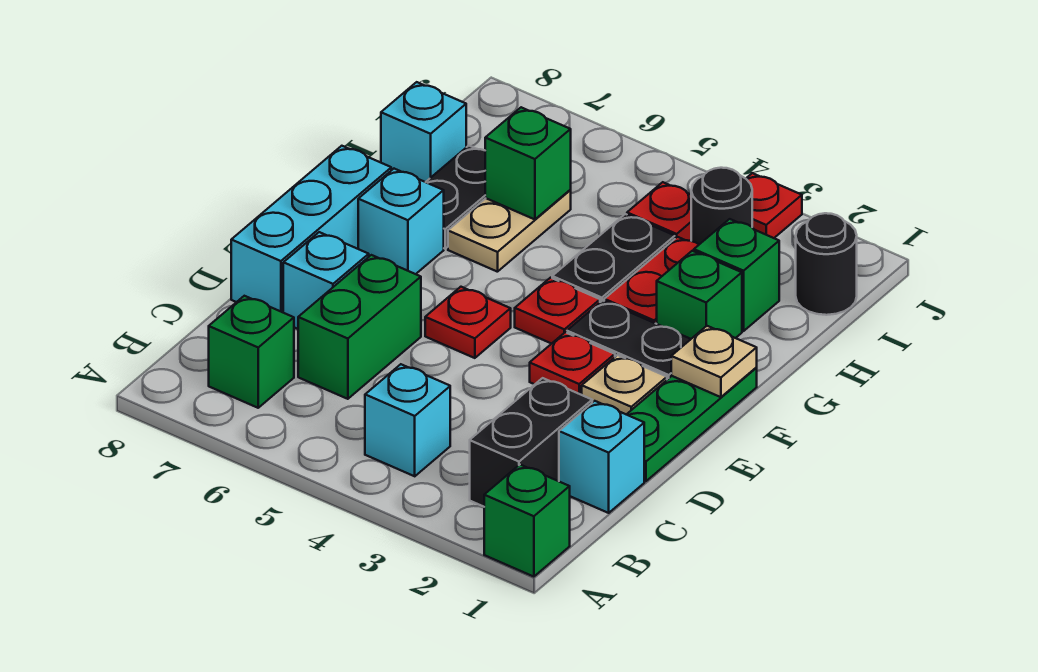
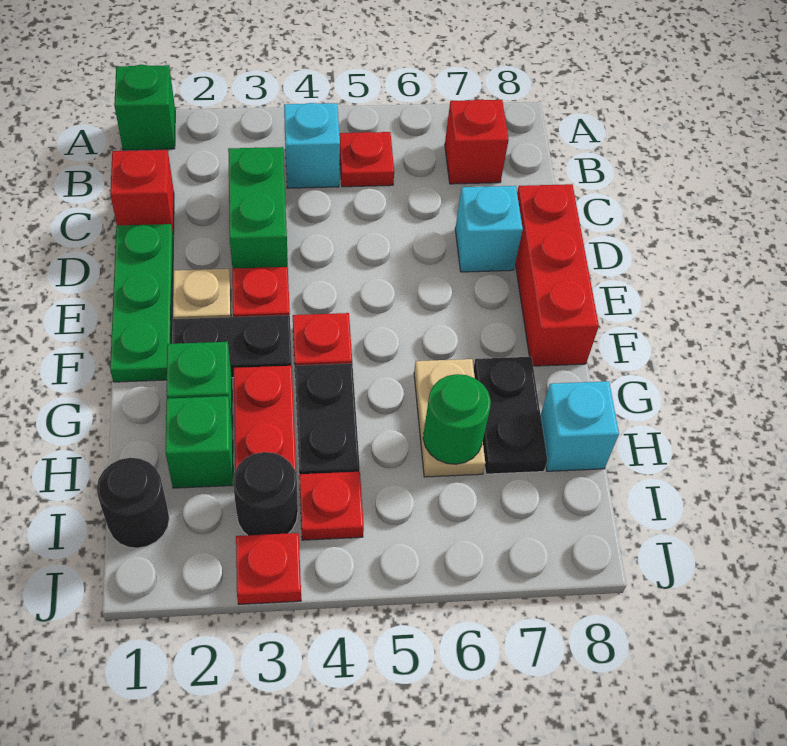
black brick B2:C2 level 1 -> none
green brick B7 level 1 -> red brick B7 level 1
cyan brick C1 level 1 -> red brick C1 level 1
green brick C6:D6 level 1 -> green brick C3:D3 level 1
cyan brick D8:F8 level 1 -> red brick D8:F8 level 1
red plate E5 level 1 -> red plate B5 level 1
tan plate F1 level 2 -> none
cyan brick F7 level 1 -> none
green brick H6 level 2 -> green round brick H6 level 2

